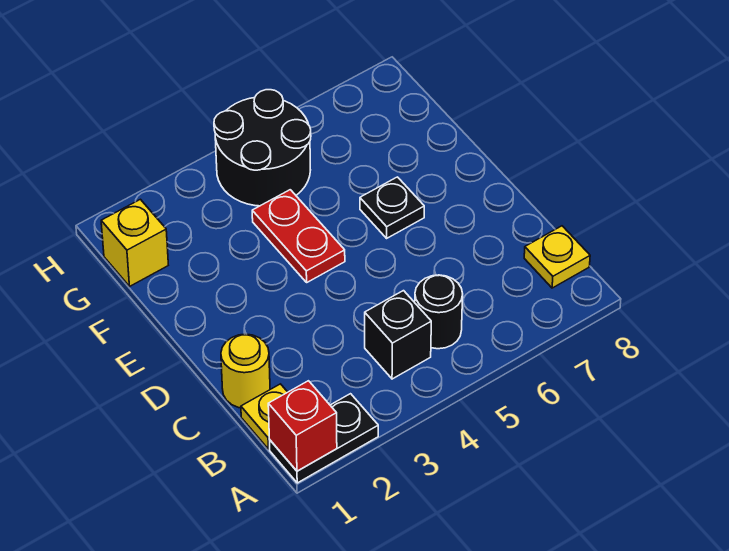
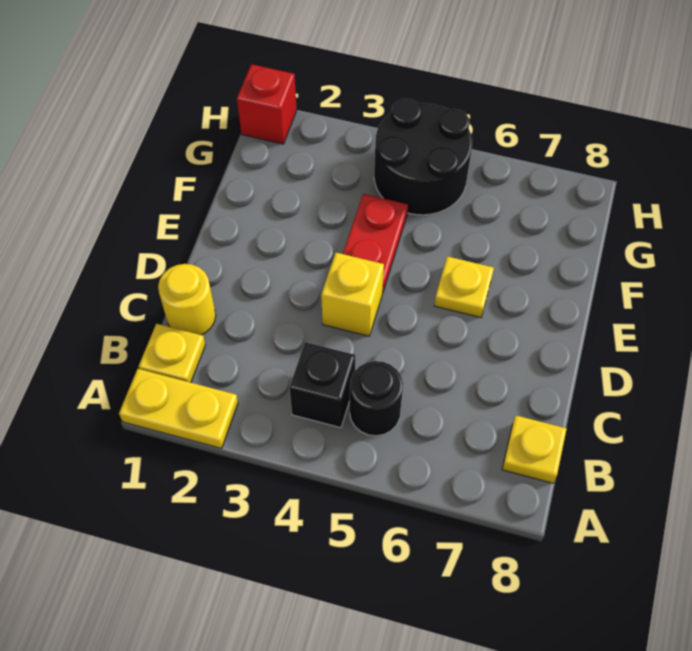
black plate A1:A2 level 1 -> yellow plate A1:A2 level 1
red brick A1 level 2 -> red brick H1 level 1
black plate E6 level 1 -> yellow plate E6 level 1
yellow brick G1 level 1 -> yellow brick D4 level 1

